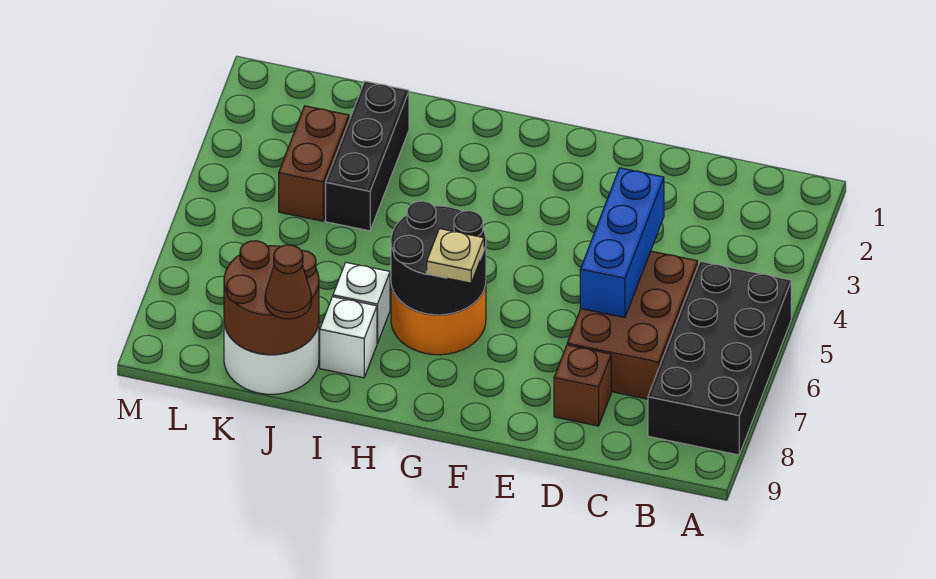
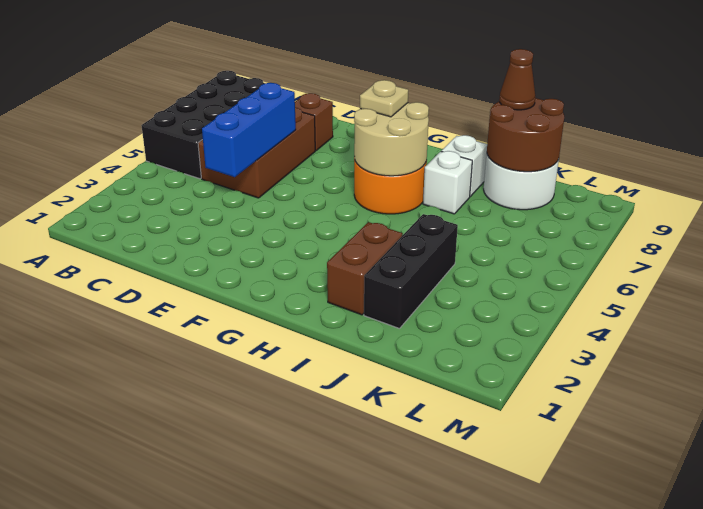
black round brick G6:H7 level 2 -> tan round brick G6:H7 level 2
brown brick K3:K4 level 1 -> brown brick I2:I3 level 1

